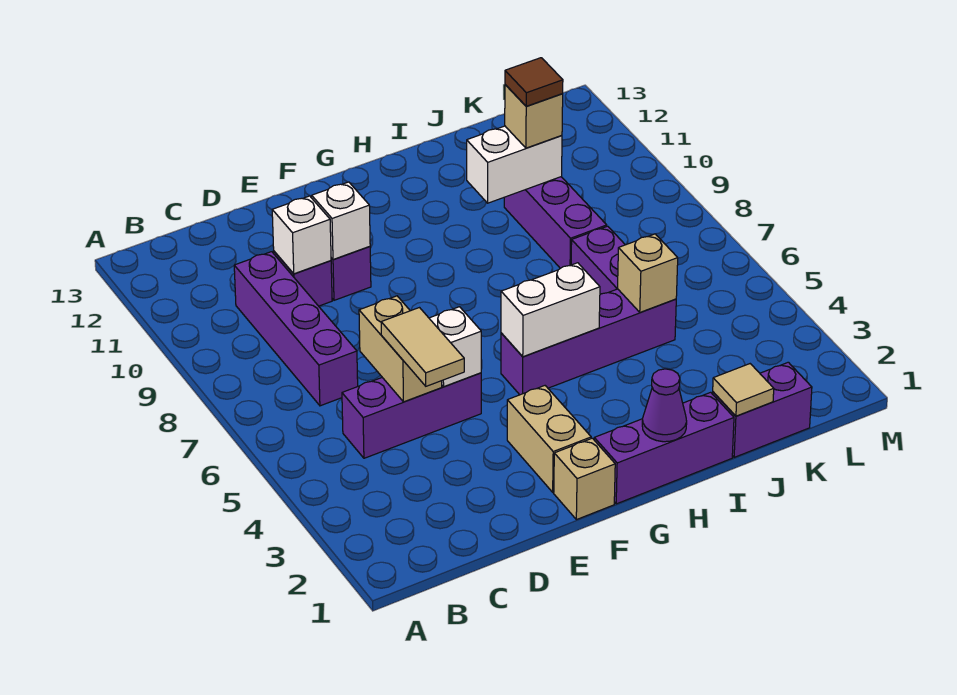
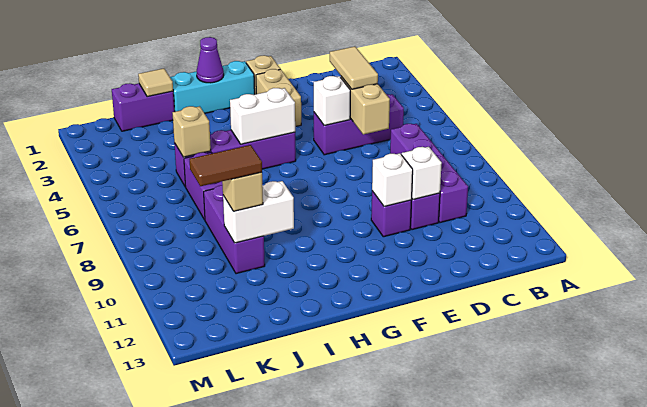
purple brick G1:I1 level 1 -> cyan brick G1:I1 level 1
brown tile J10 level 4 -> brown tile J10:K10 level 4

